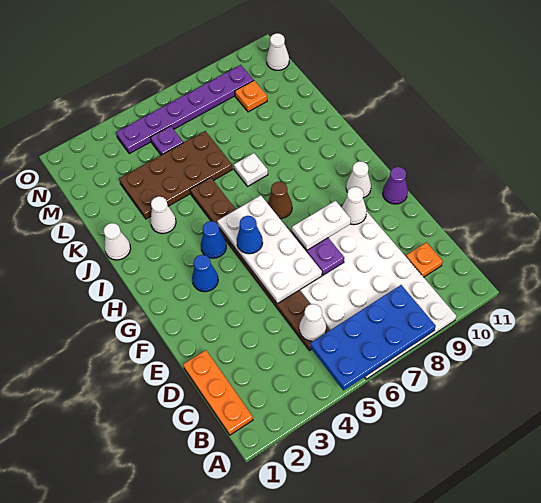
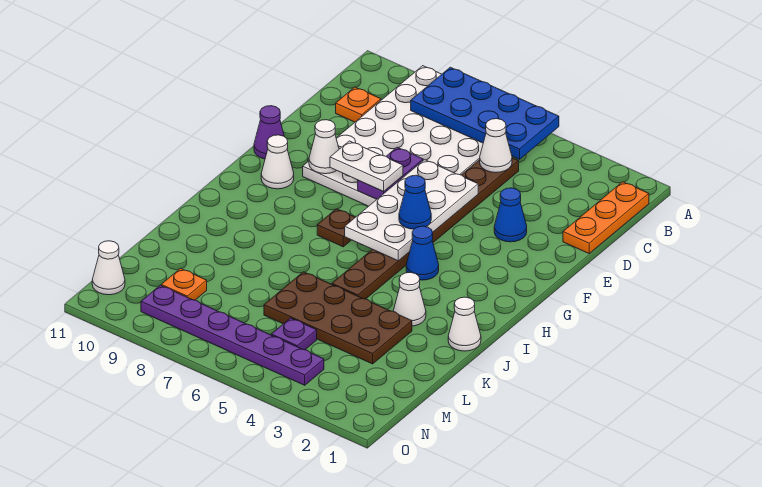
blue cone G3 level 1 -> blue cone E3 level 1
brown cone H7 level 1 -> brown plate H7 level 1
white plate J7 level 1 -> none

